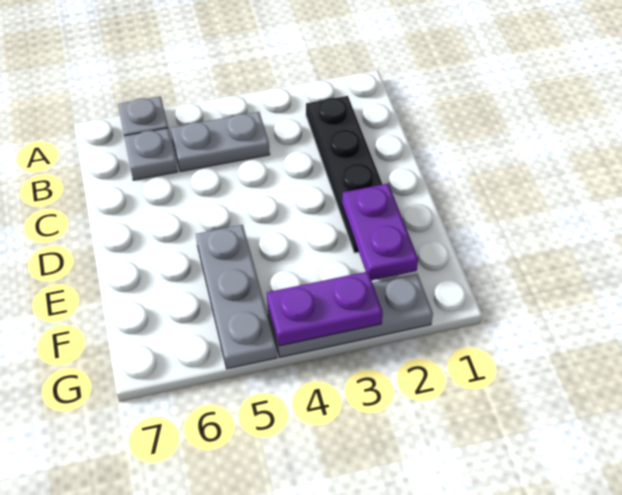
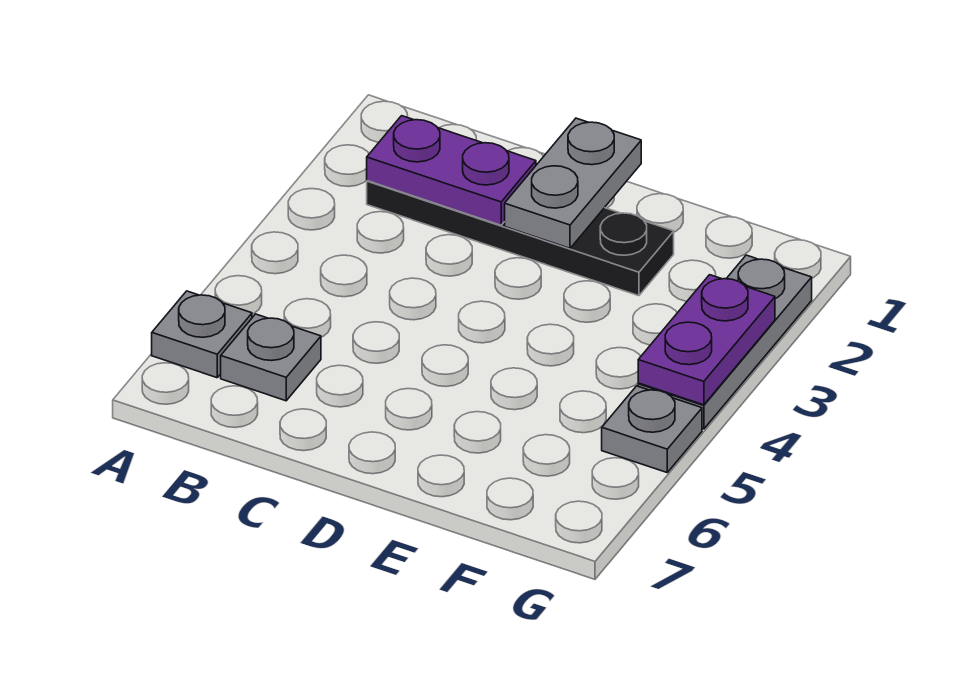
grey plate B4:B5 level 1 -> grey plate D1:D2 level 2
purple plate E2:F2 level 2 -> purple plate B2:C2 level 2
grey plate E5:G5 level 1 -> grey plate G5 level 1

